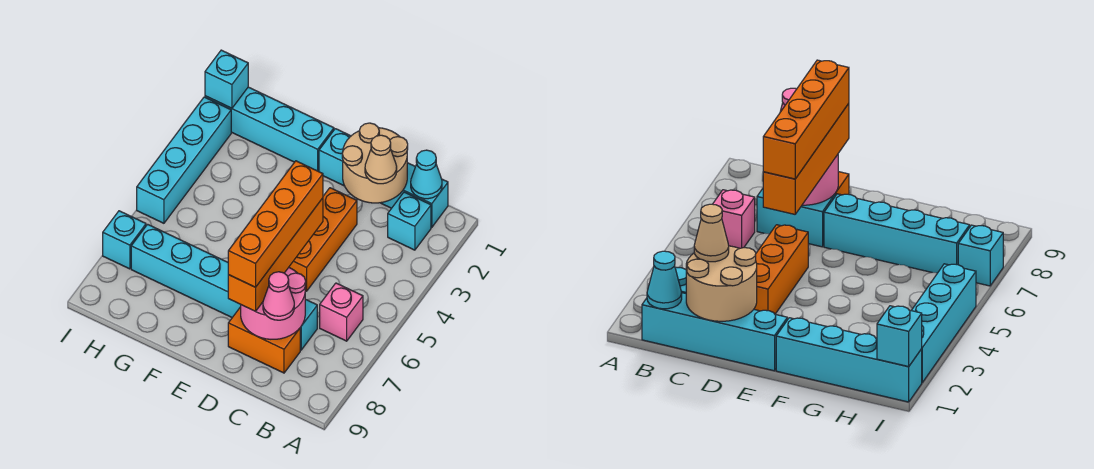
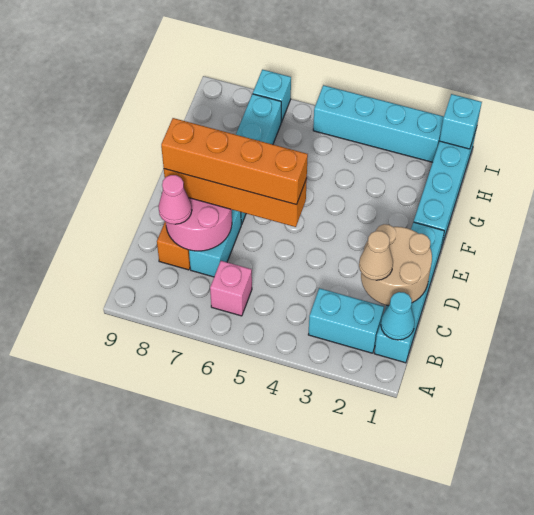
cyan brick B2 level 1 -> cyan brick B2:B3 level 1
orange brick D3:D5 level 1 -> none

